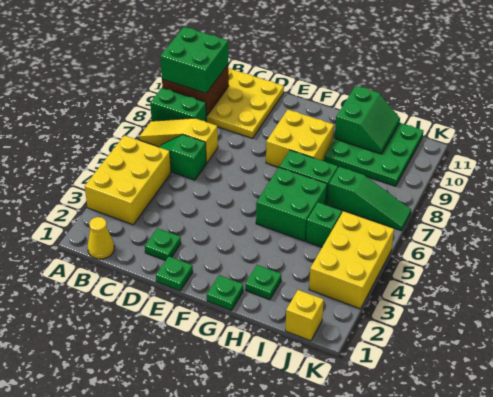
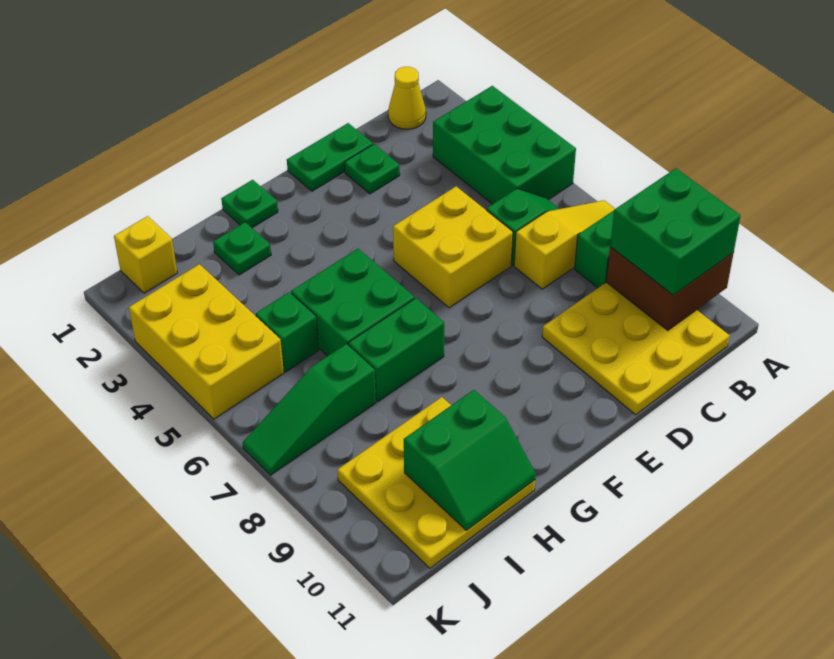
yellow brick A3:B5 level 1 -> green brick A3:B5 level 1
green plate E1 level 1 -> green plate D1:E1 level 1
yellow brick F8:G9 level 1 -> yellow brick D5:E6 level 1
green plate H9:J11 level 1 -> yellow plate H9:J11 level 1
green slope H10:I11 level 2 top H -> green slope H10:I11 level 2 top 10

